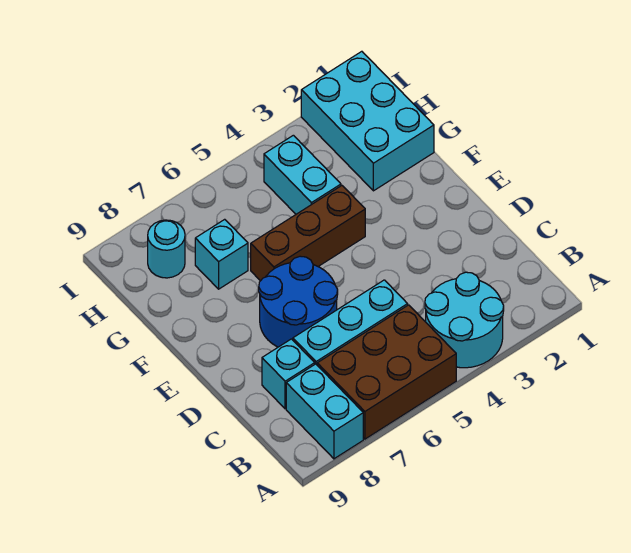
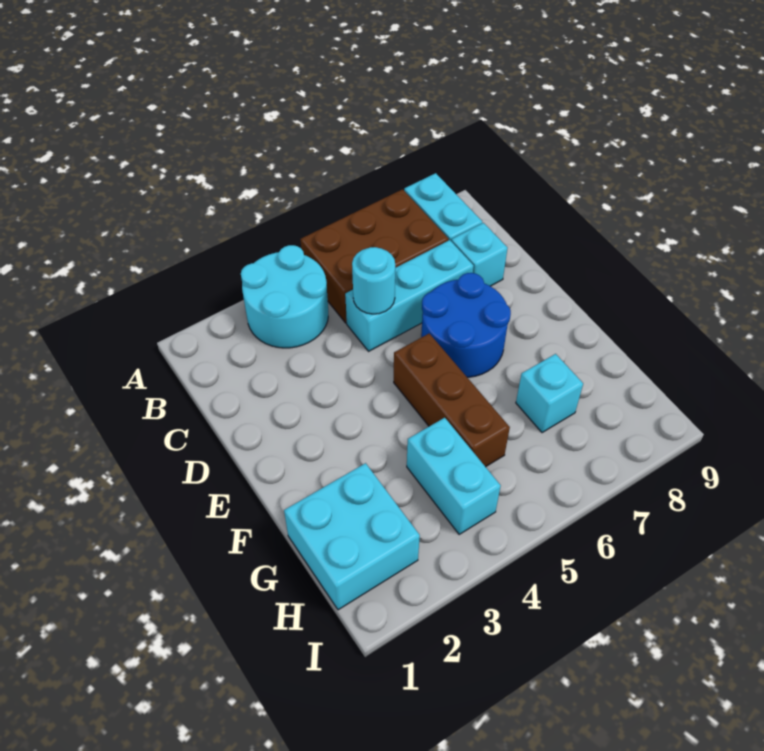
brown brick F4:F6 level 1 -> brown brick E5:G5 level 1
cyan brick G1:I2 level 1 -> cyan brick G1:H2 level 1
cyan round brick H8 level 1 -> cyan round brick C5 level 2

